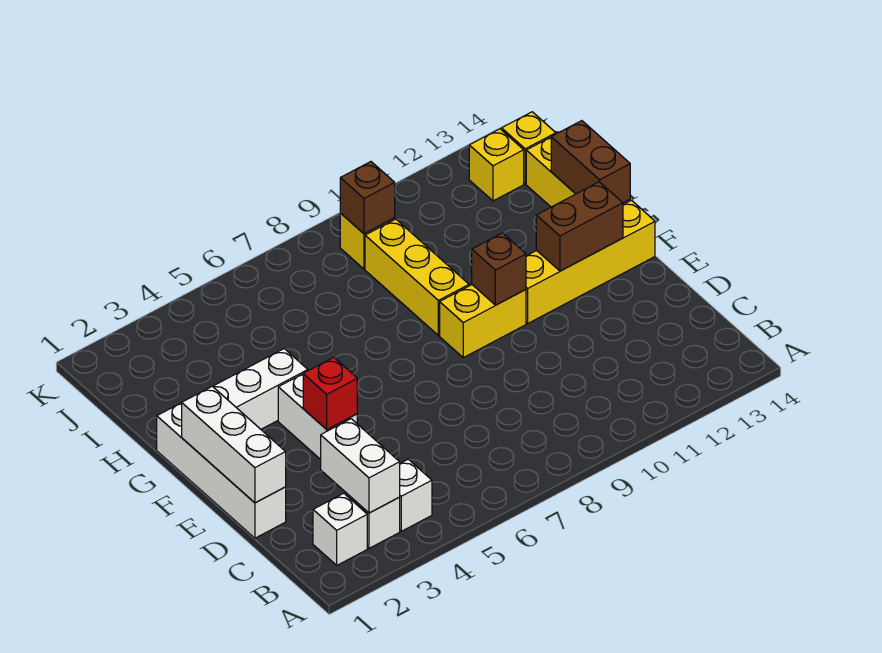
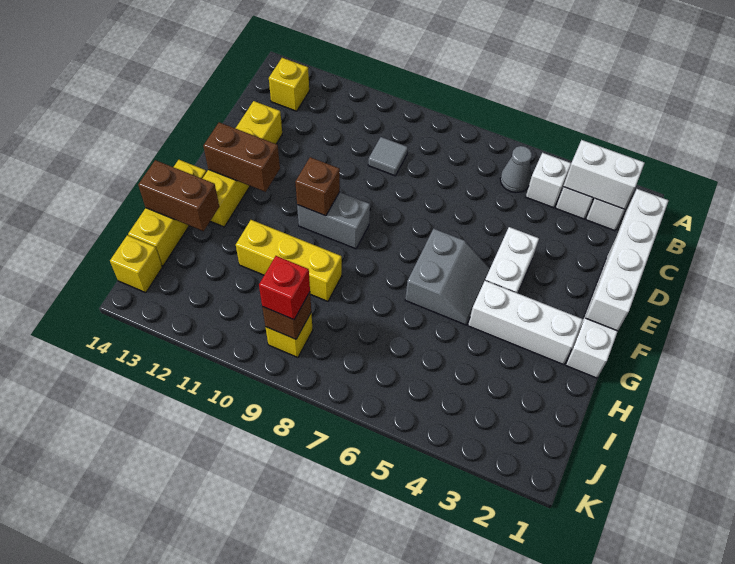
white brick B3:C3 level 2 -> white brick B2:B3 level 2
none -> grey cone B5 level 1
none -> grey tile C9 level 1
white brick D1:F1 level 2 -> white brick C1:F1 level 2
red brick E4 level 2 -> red brick J9 level 3
none -> grey slope F5:G6 level 1 top 6
yellow brick F9:F10 level 1 -> grey brick F9:F10 level 1
yellow brick F11:F14 level 1 -> yellow brick D13:G13 level 1
yellow brick G9:I9 level 1 -> yellow brick H9:H11 level 1
brown brick G14:H14 level 2 -> brown brick H13:H14 level 2
yellow brick J13 level 1 -> yellow brick B13 level 1

